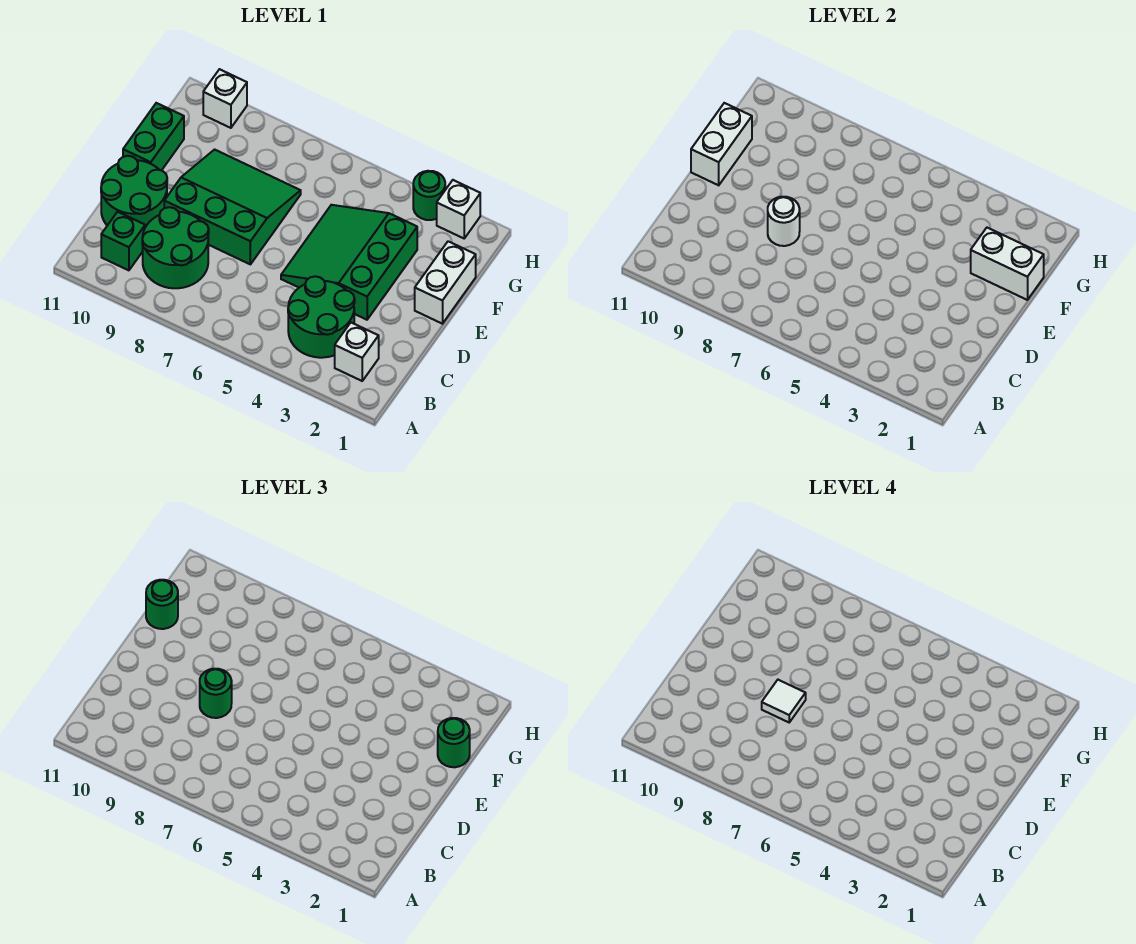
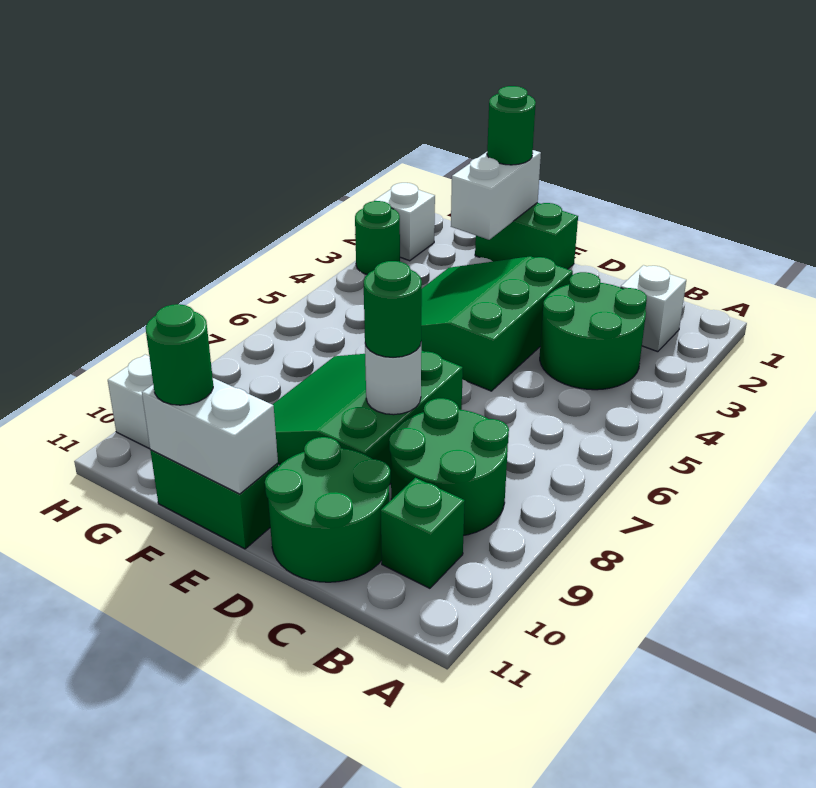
green slope D3:F5 level 1 top 3 -> green slope D3:F5 level 1 top D
white tile D8 level 4 -> none
white brick E1:F1 level 1 -> green brick E1:F1 level 1

